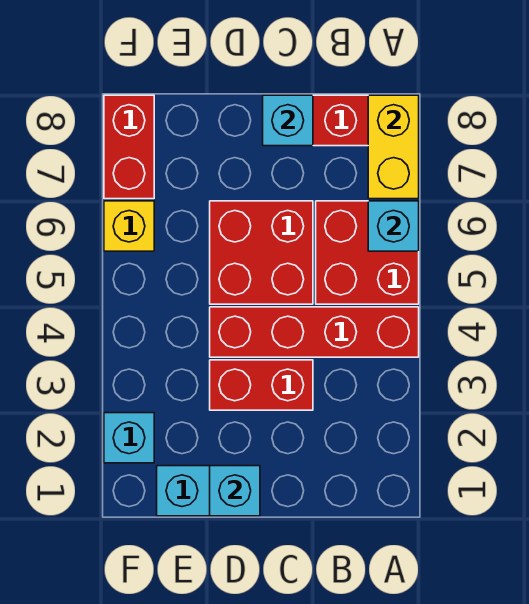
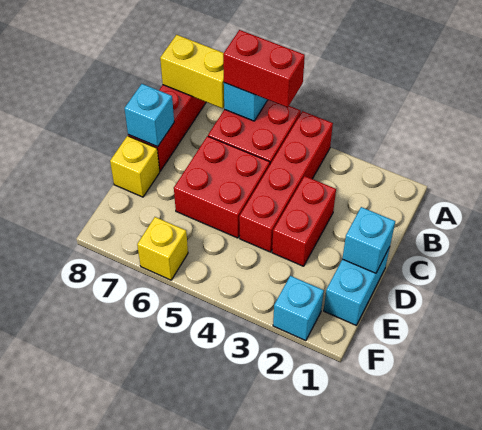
none -> yellow brick D8 level 1
red brick F7:F8 level 1 -> red brick A5:A6 level 3

